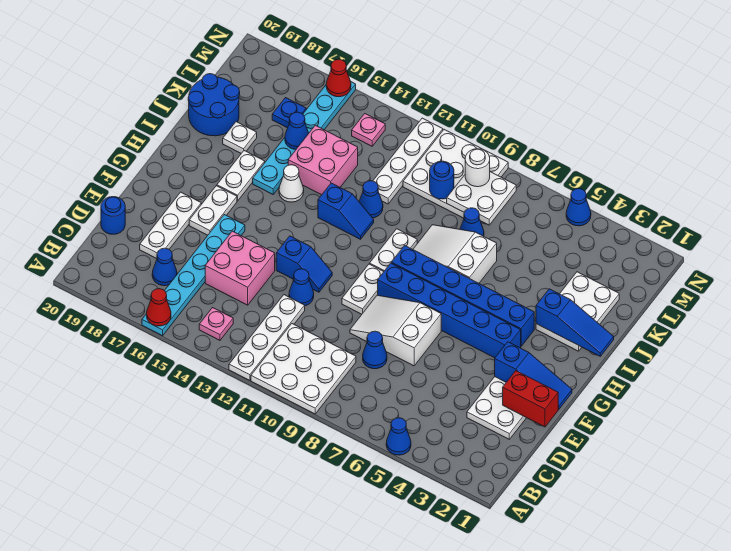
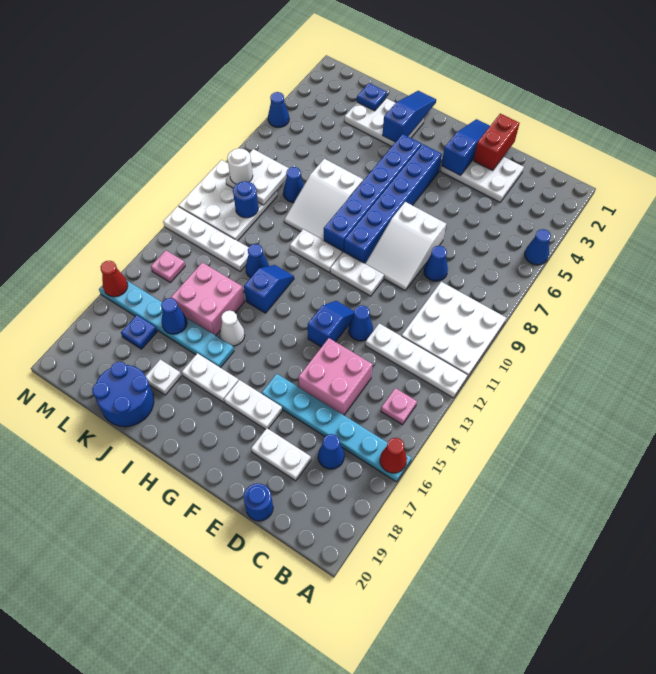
white plate D18:F18 level 1 -> white plate D18:E18 level 1
none -> blue plate K2 level 2

